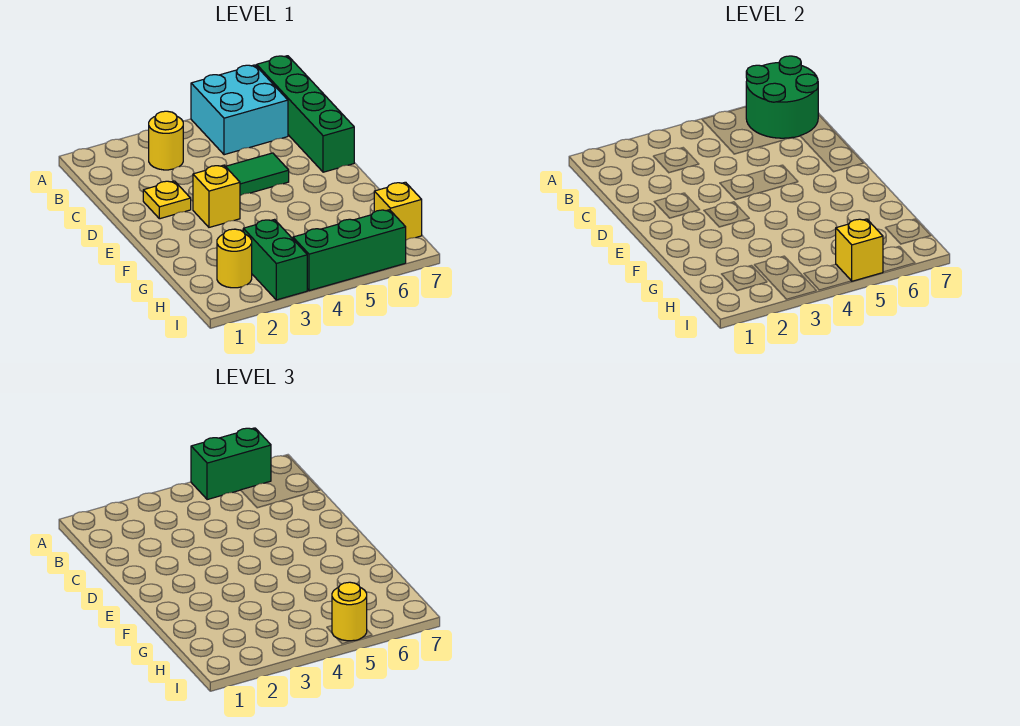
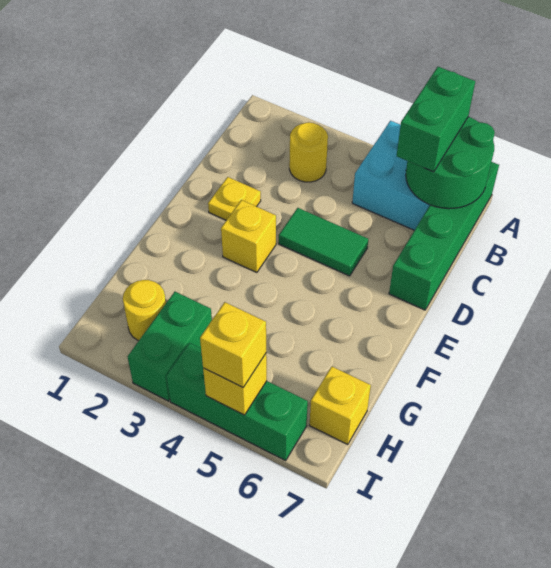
green brick A5:A6 level 3 -> green brick A6:B6 level 3
yellow round brick I5 level 3 -> yellow brick I5 level 3

